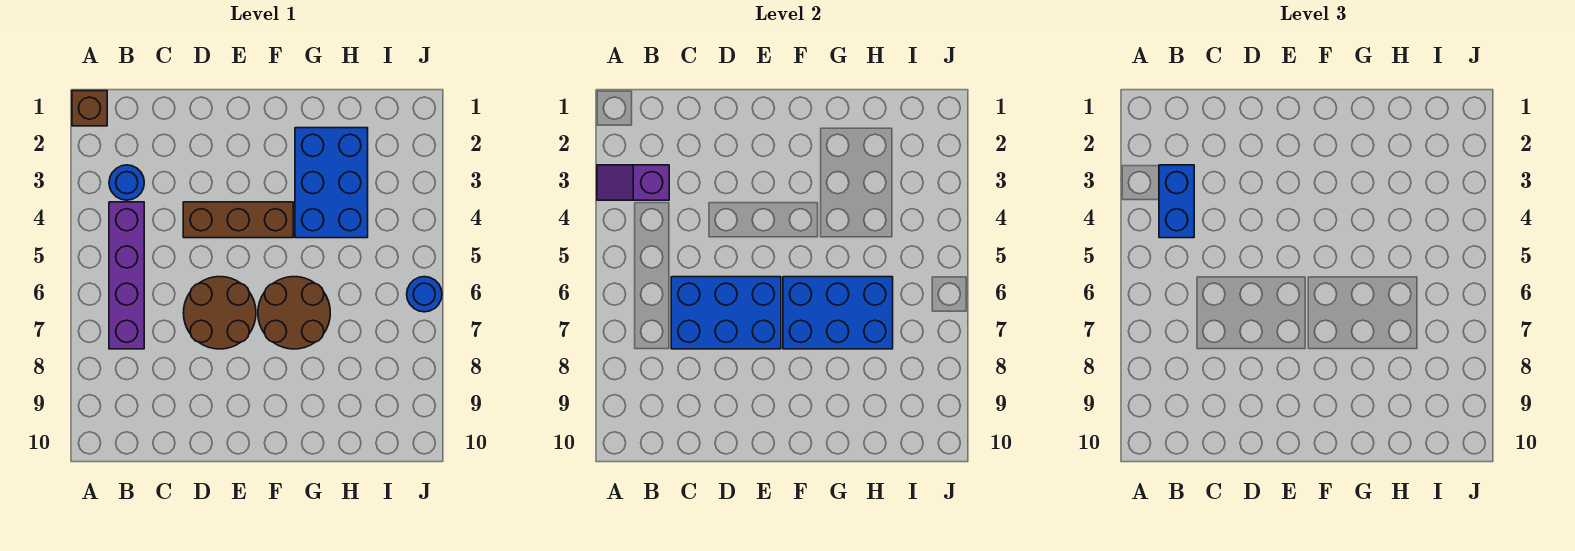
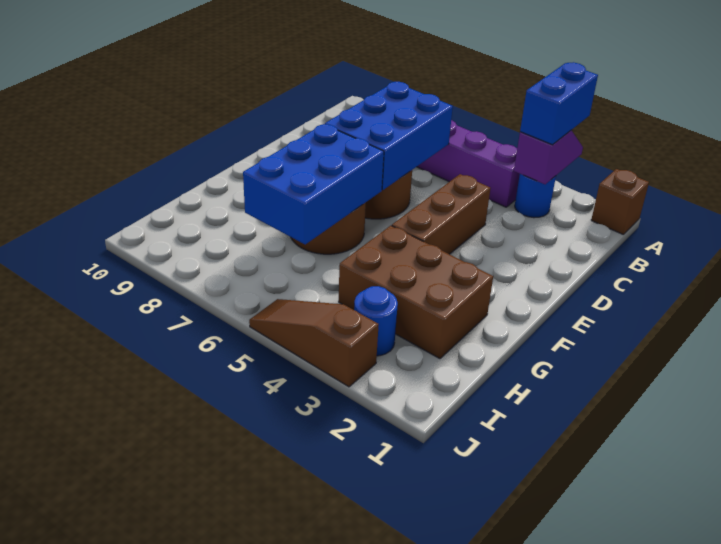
blue brick B3:B4 level 3 -> blue brick A3:B3 level 3
blue brick G2:H4 level 1 -> brown brick G2:H4 level 1
none -> brown slope J3:J5 level 1 top 3
blue round brick J6 level 1 -> blue round brick I3 level 1

